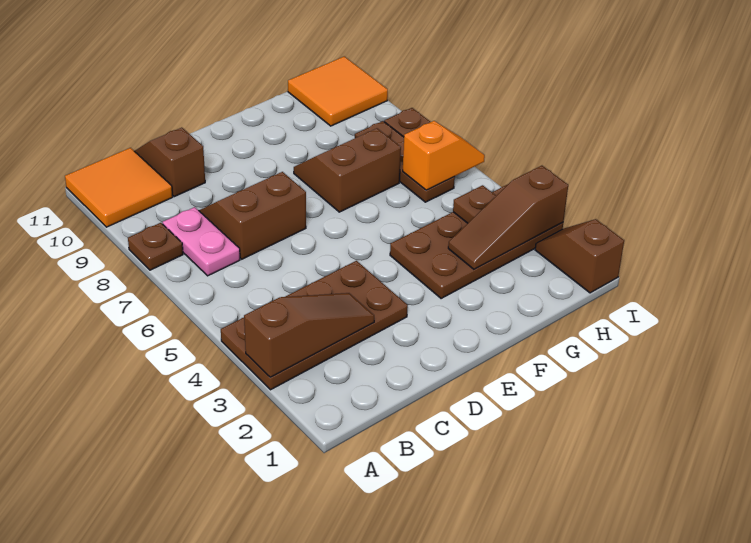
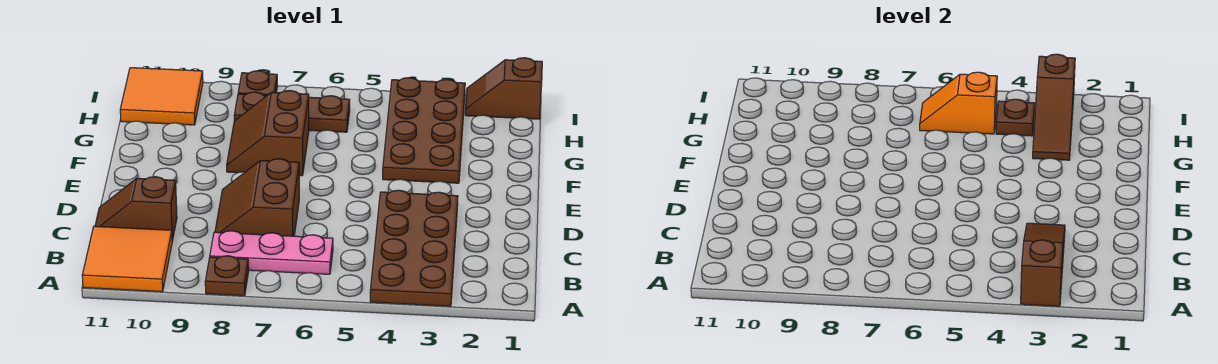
pink plate B7:B8 level 1 -> pink plate B6:B8 level 1
orange slope H6:I6 level 2 top H -> orange slope H5:H6 level 2 top 5

